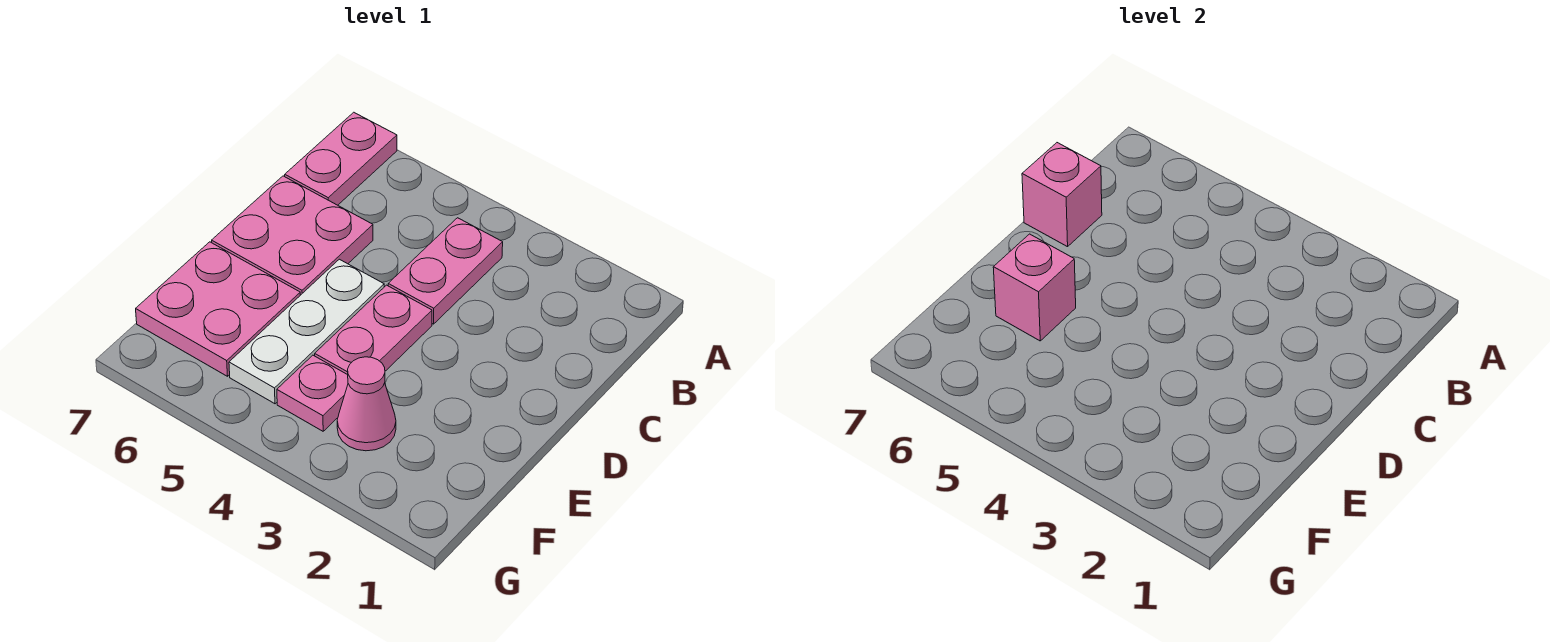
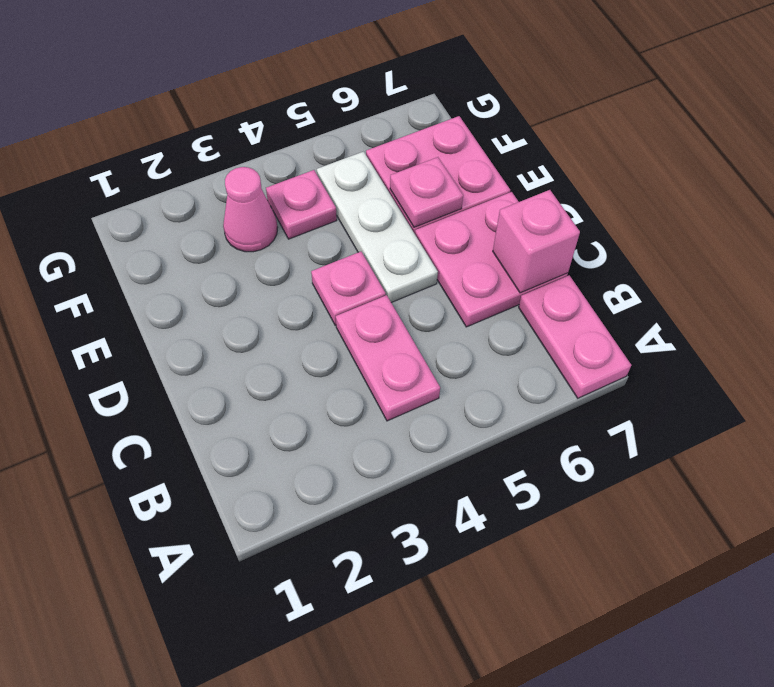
pink plate D4:E4 level 1 -> pink plate D4 level 1
pink brick E6 level 2 -> pink plate E6 level 2

